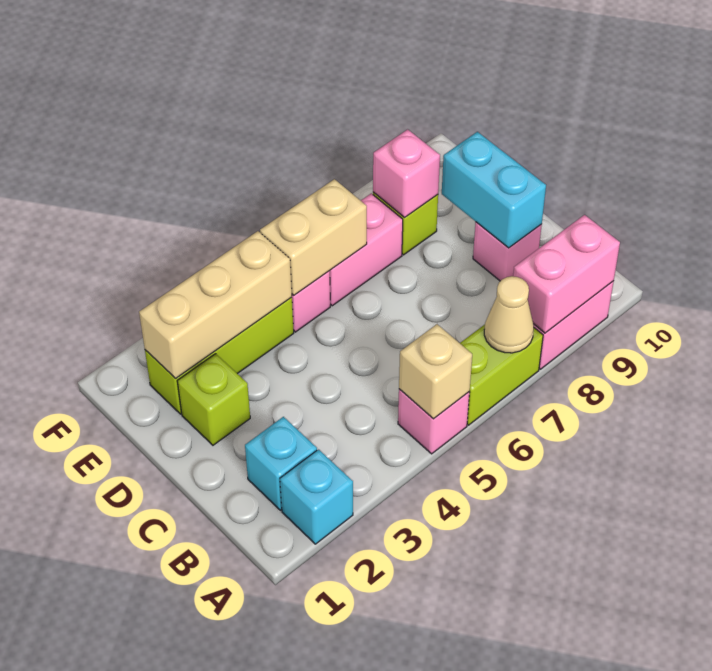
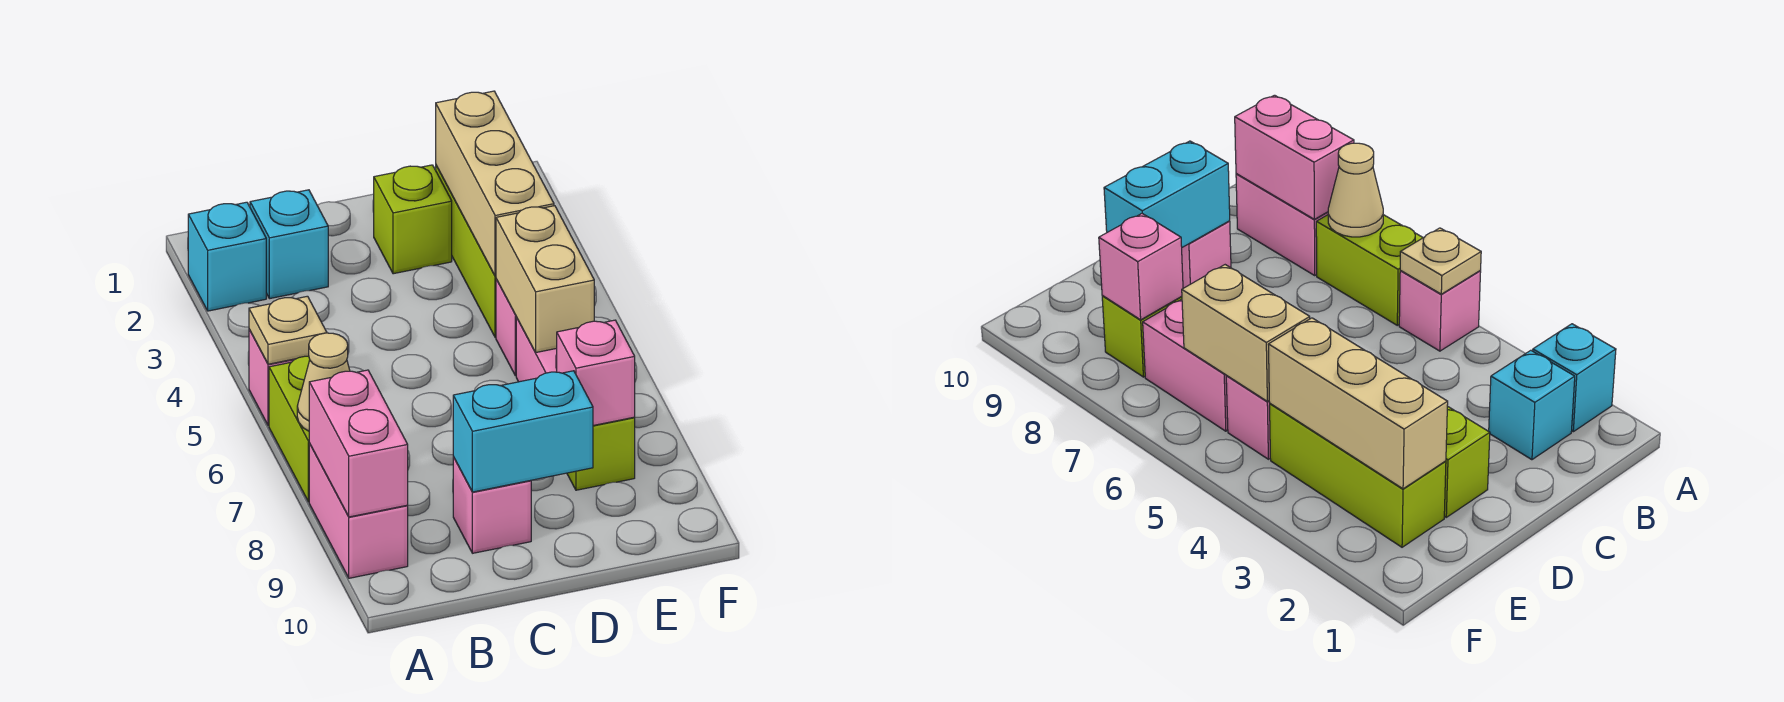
tan brick A5 level 2 -> tan plate A5 level 2

